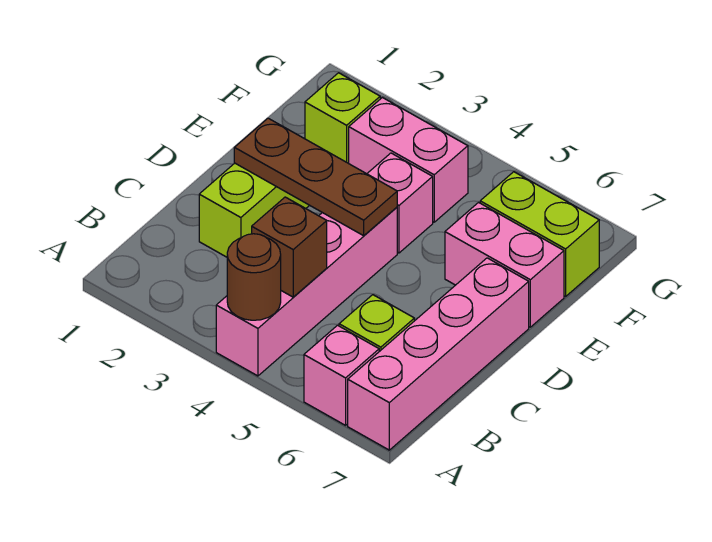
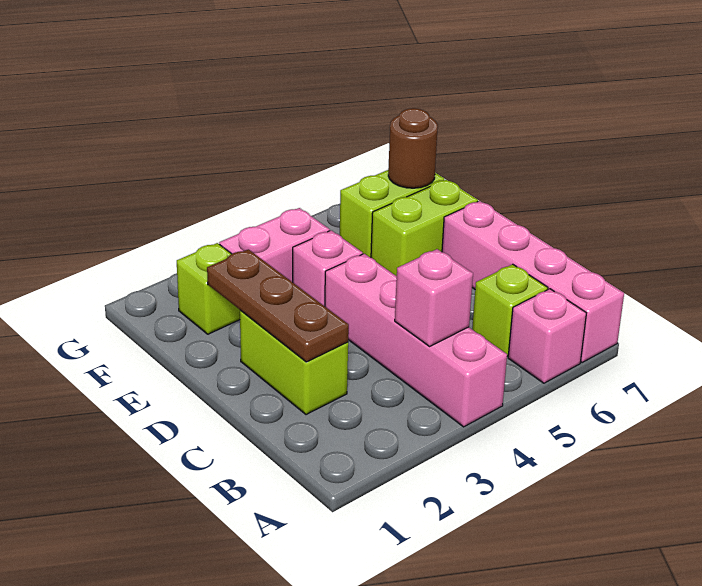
brown round brick A4 level 2 -> brown round brick F7 level 2
brown brick B4 level 2 -> pink brick B4 level 2
brown plate D2:D4 level 2 -> brown plate C2:E2 level 2
pink brick E6:E7 level 1 -> lime brick E6:E7 level 1

